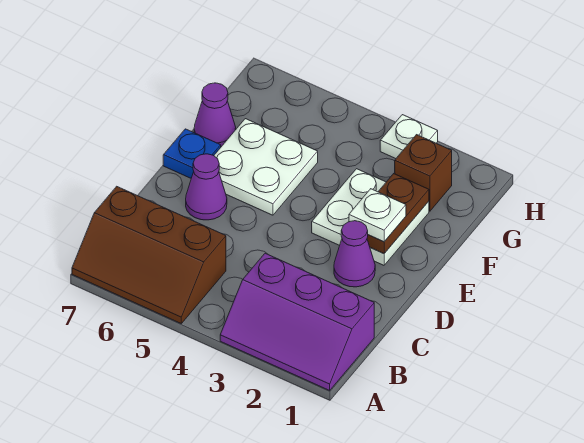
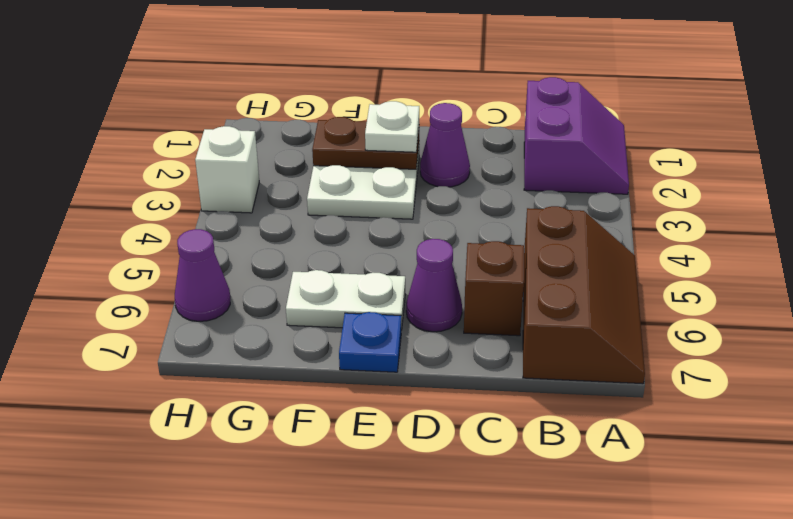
purple slope A1:B3 level 1 top B -> purple slope A1:B2 level 1 top B
white plate E5:F6 level 1 -> white plate E6:F6 level 1
purple cone F7 level 1 -> purple cone H6 level 1
brown brick G2 level 1 -> brown brick C6 level 1
white plate H3 level 1 -> white brick H3 level 1

